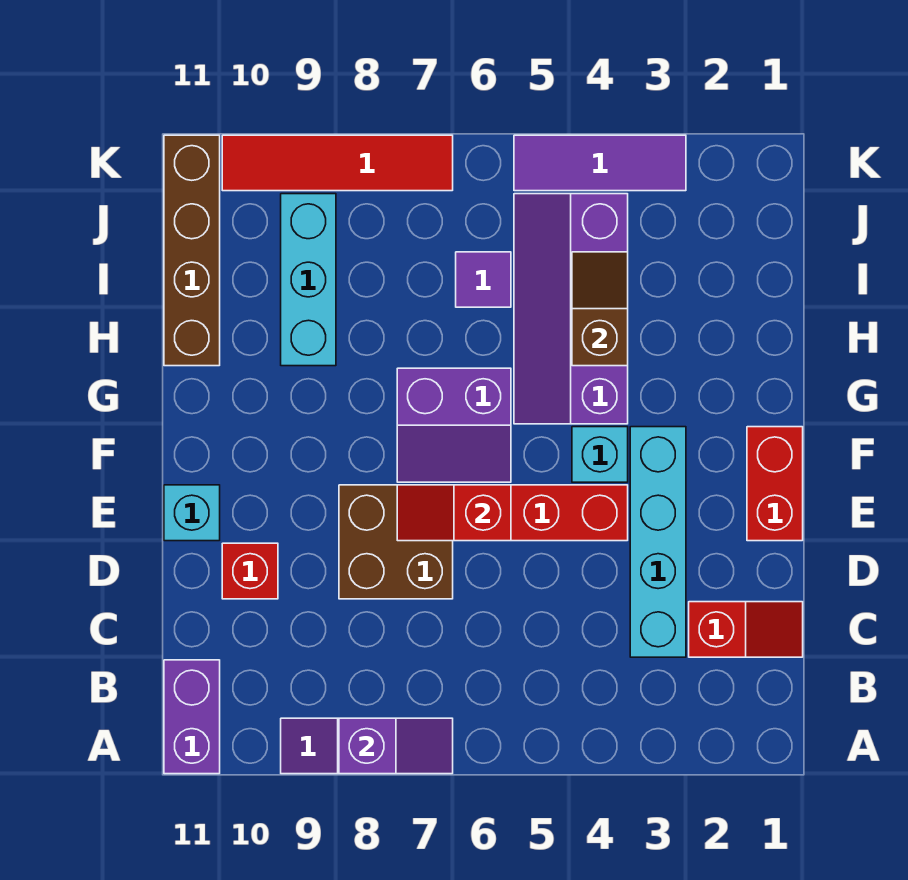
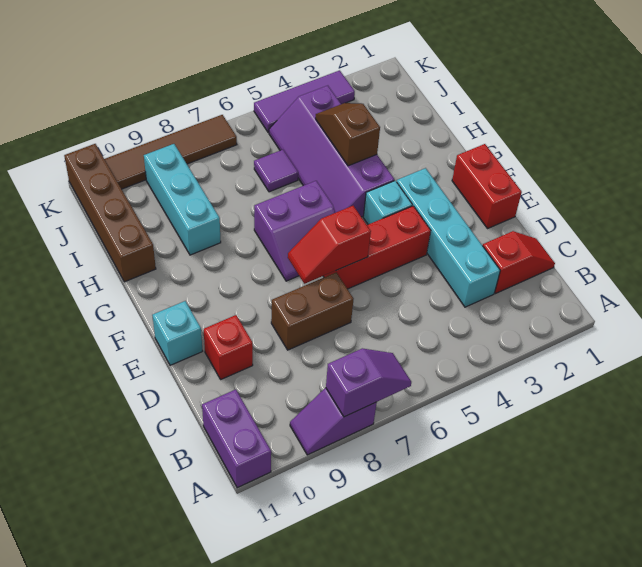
brown brick D7:E8 level 1 -> brown brick D7:D8 level 1
red tile K7:K10 level 1 -> brown tile K7:K10 level 1

